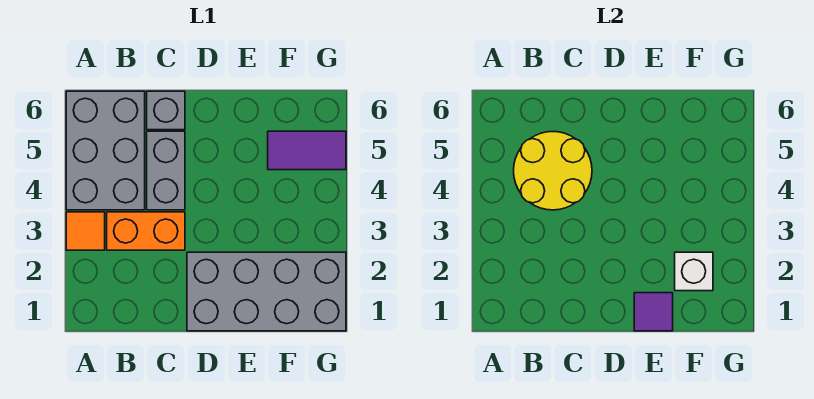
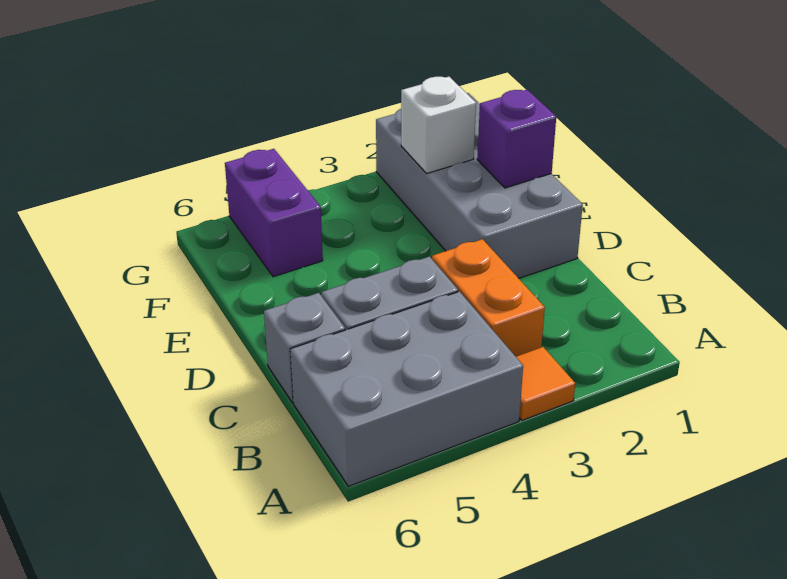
yellow round brick B4:C5 level 2 -> none
purple tile E1 level 2 -> purple brick E1 level 2
purple tile F5:G5 level 1 -> purple brick F5:G5 level 1

